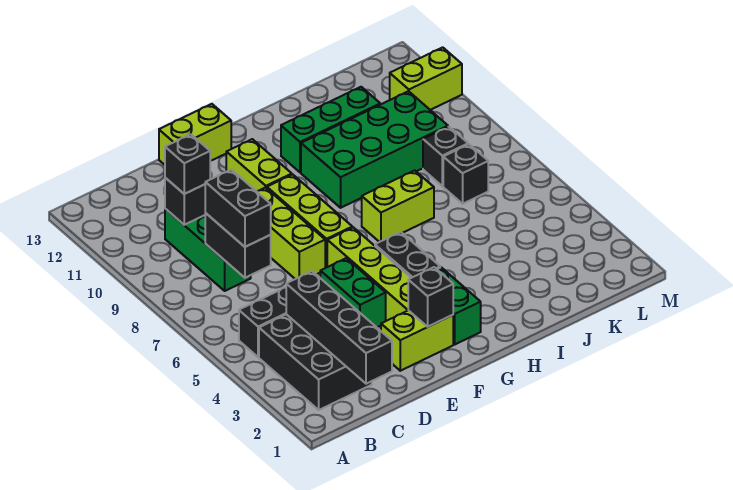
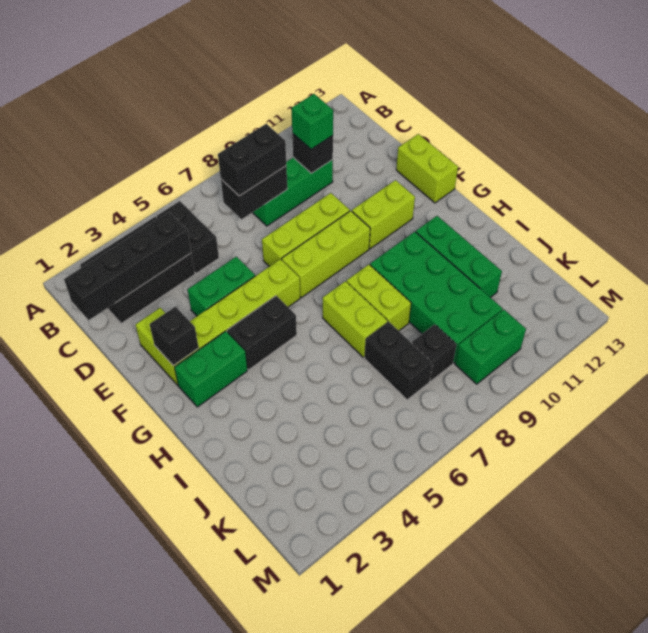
black brick C10 level 3 -> green brick C10 level 3
black brick K7 level 1 -> black brick J7:K7 level 1
none -> green brick L9:L10 level 1
lime brick L11:M11 level 1 -> lime brick H8:I8 level 1

